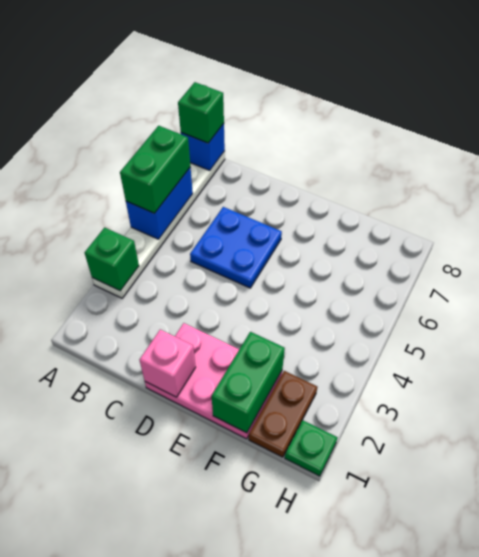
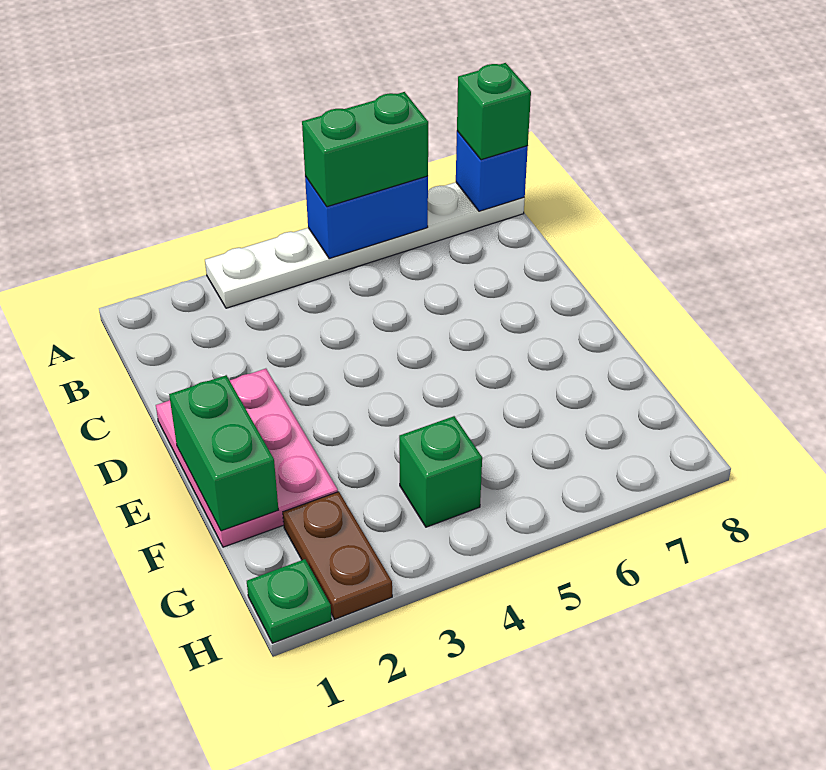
green brick A3 level 2 -> green brick G4 level 1
blue plate C5:D6 level 1 -> none
pink brick D1 level 2 -> none
green brick F1:F2 level 2 -> green brick E1:F1 level 2
brown plate G1:G2 level 1 -> brown plate G2:H2 level 1

